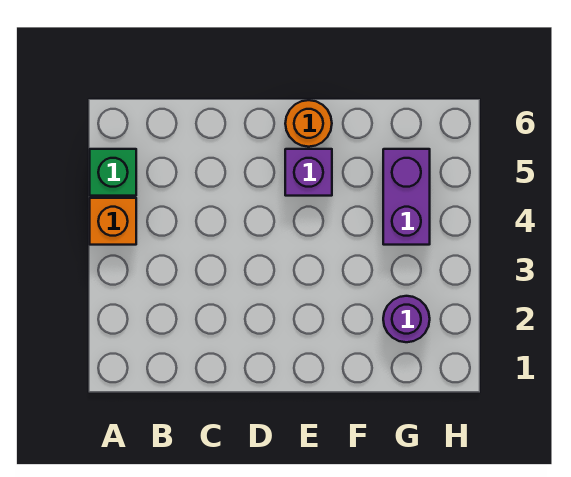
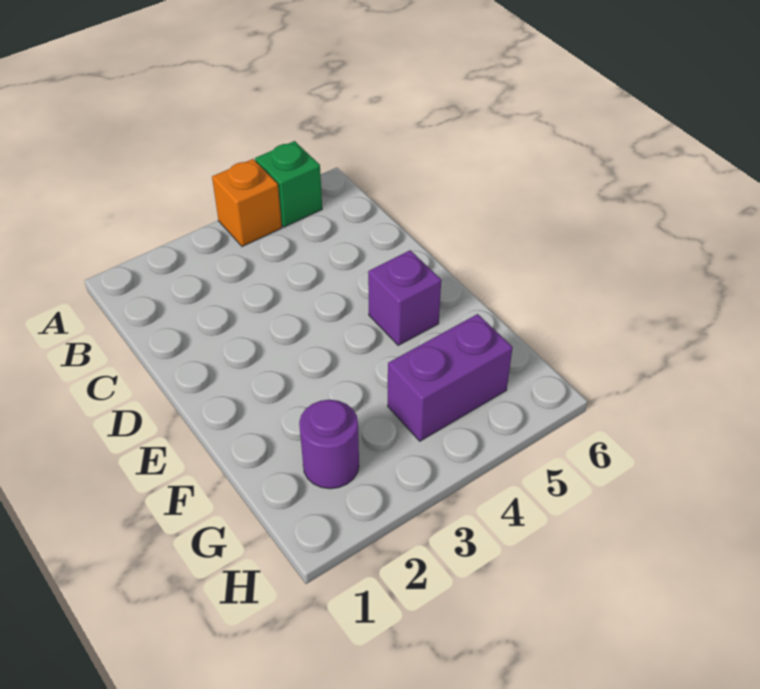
orange round brick E6 level 1 -> none

